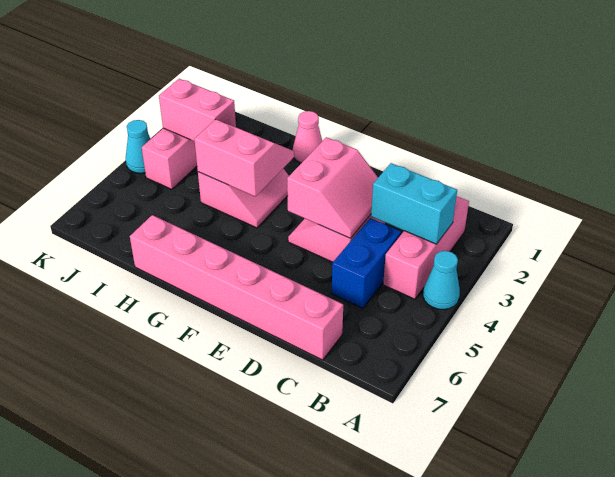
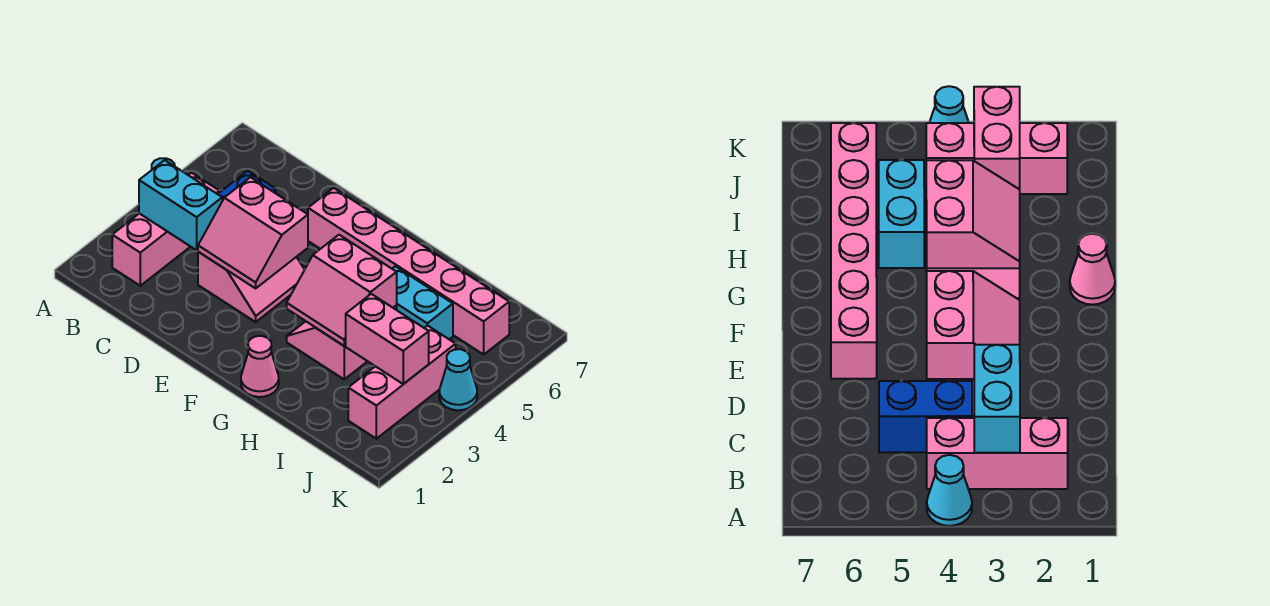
pink brick C7:H7 level 1 -> pink brick E6:J6 level 1
pink slope D3:E4 level 2 top E -> pink slope D3:E4 level 2 top 4
none -> cyan brick H5:I5 level 1

